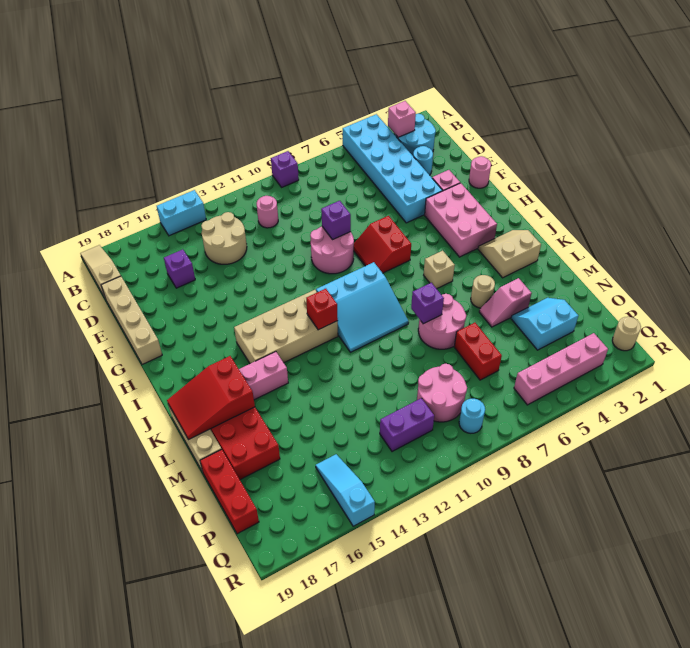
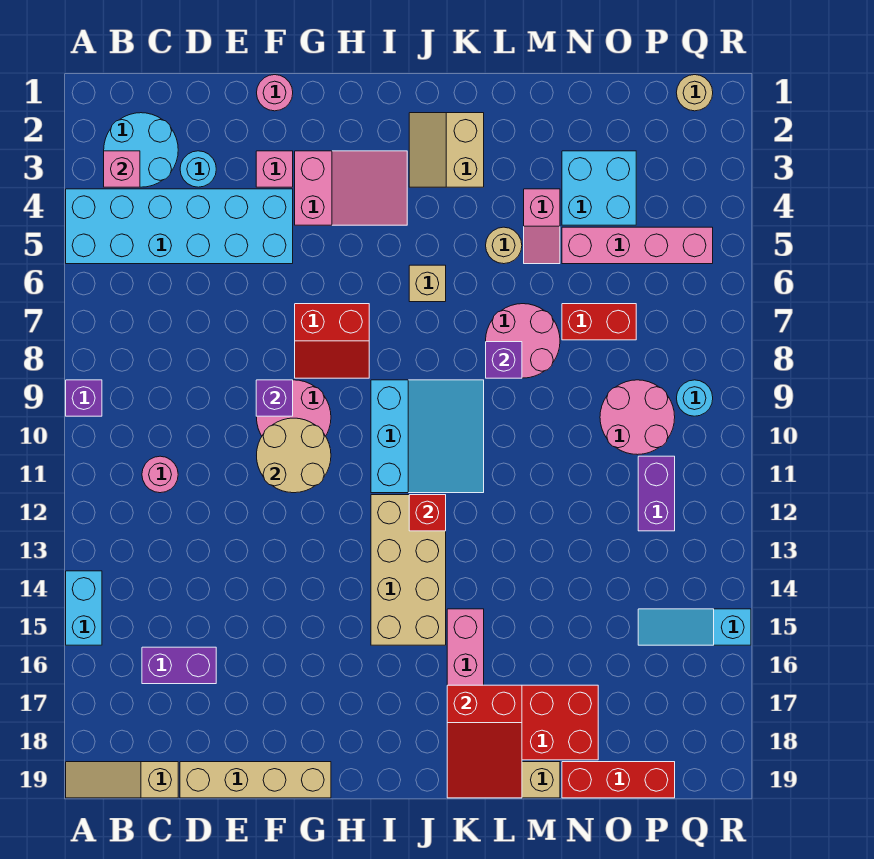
tan round brick C13:D14 level 1 -> tan round brick F10:G11 level 2
purple brick D16 level 1 -> purple brick C16:D16 level 1
pink brick G3:I4 level 1 -> pink slope G3:I4 level 1 top G
cyan slope N3:O4 level 1 top O -> cyan brick N3:O4 level 1
pink brick Q3:Q6 level 1 -> pink brick N5:Q5 level 1

